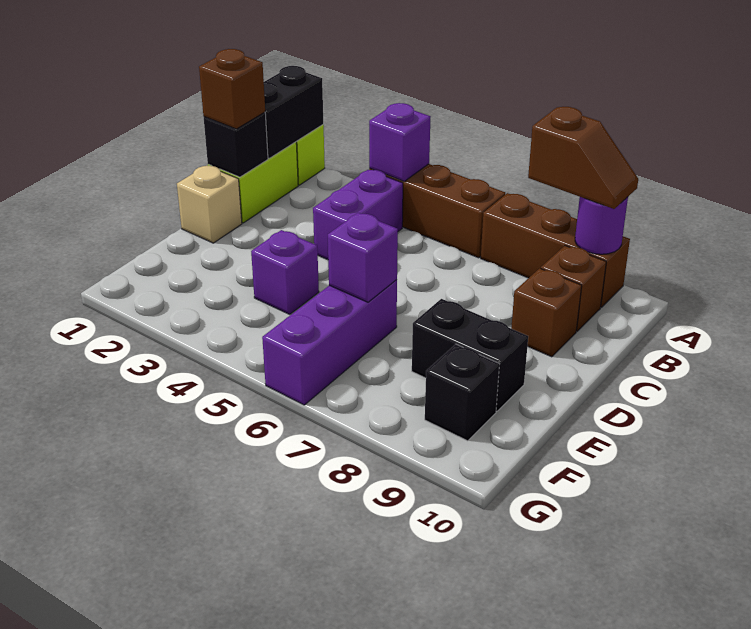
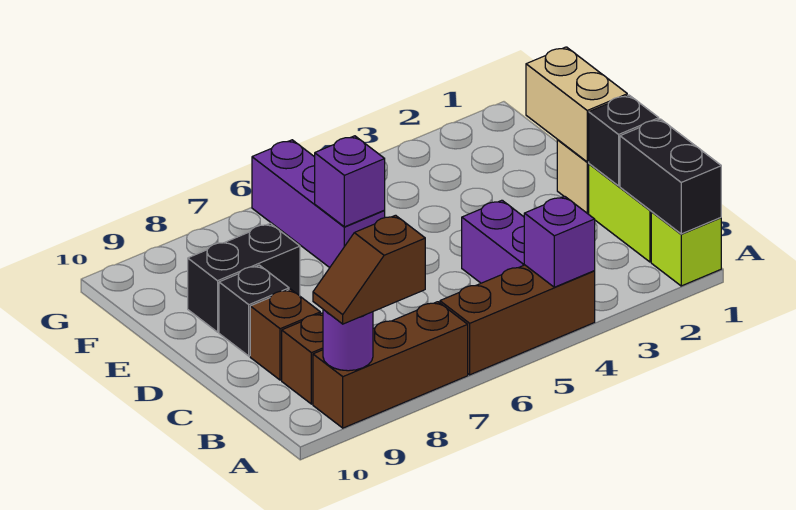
brown brick C1 level 3 -> none
none -> tan brick D1:E1 level 2
purple brick E4 level 1 -> none
black brick F9 level 1 -> black brick D9 level 1

